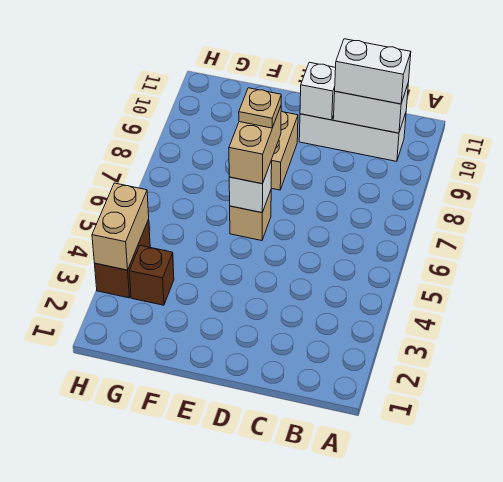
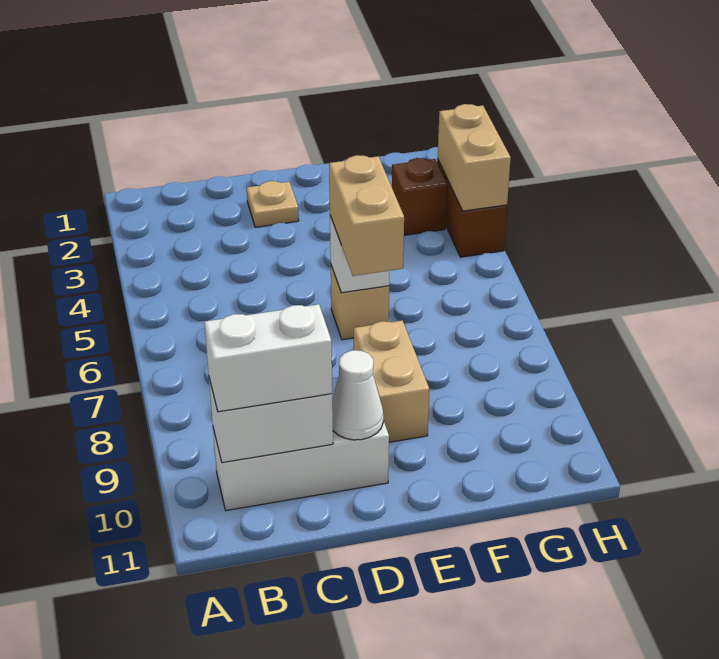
white brick D10 level 2 -> white cone D10 level 2
tan plate E7 level 4 -> tan plate D2 level 1

